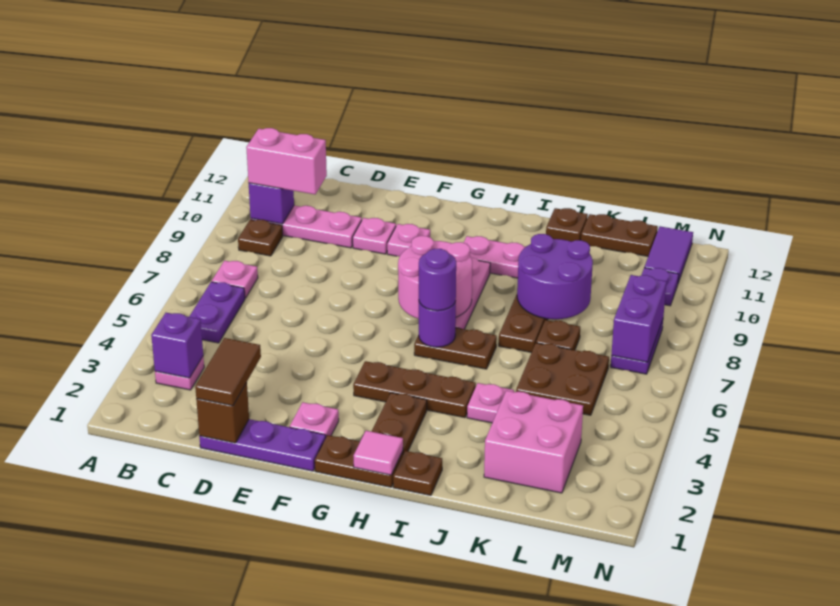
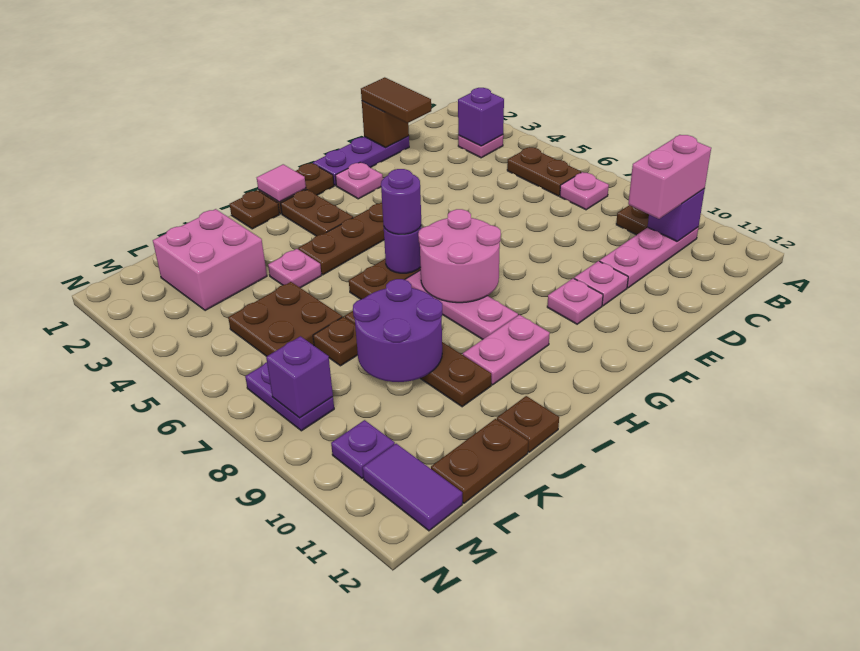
purple plate B5:B6 level 1 -> brown plate B5:B6 level 1
purple brick M7:M8 level 2 -> purple brick M8 level 2

